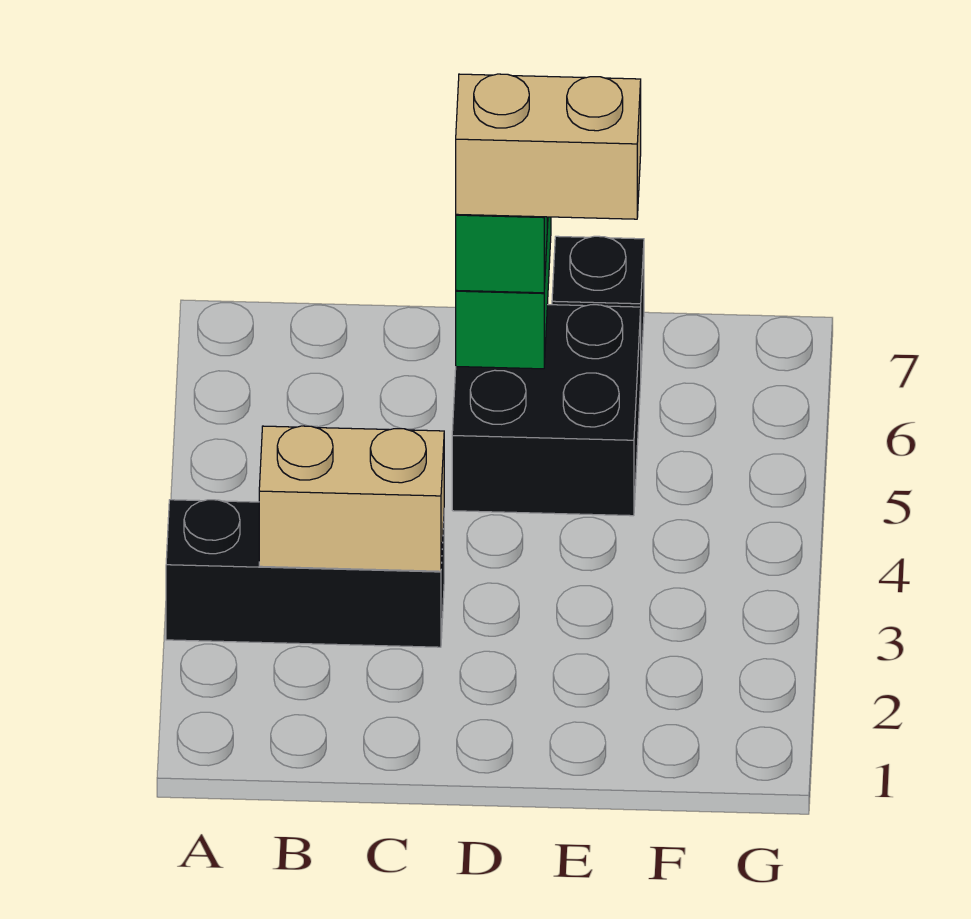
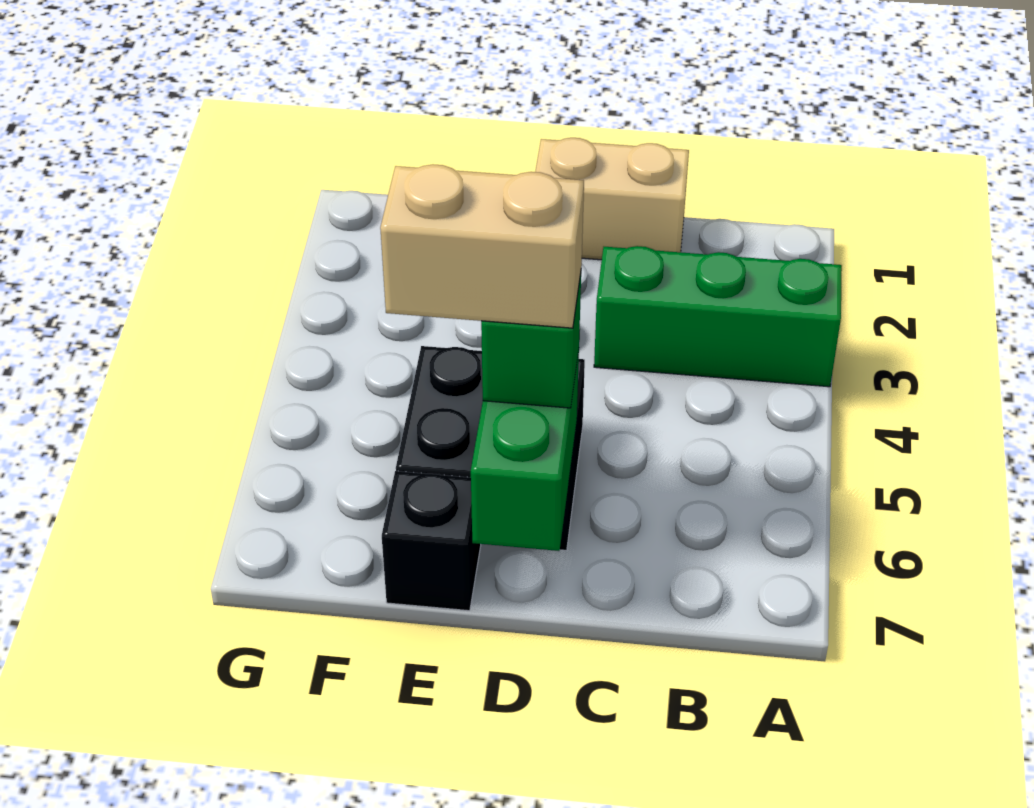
black brick A3:C3 level 1 -> green brick A3:C3 level 1
tan brick B3:C3 level 2 -> tan brick C1:D1 level 1

